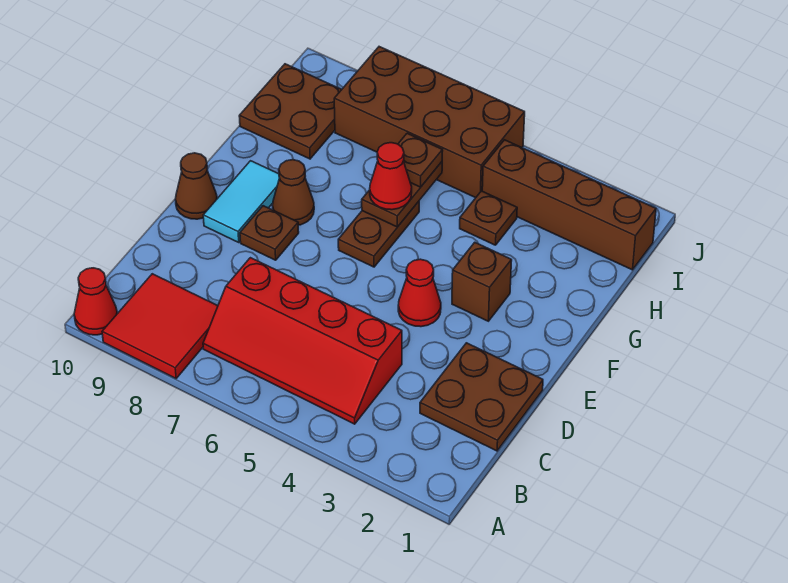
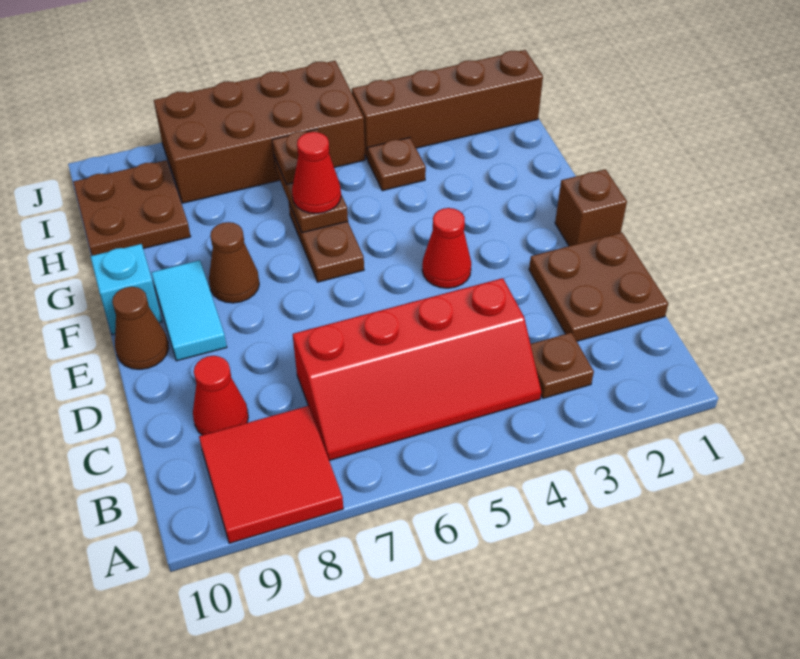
red cone A10 level 1 -> red cone C9 level 1
brown plate E8 level 1 -> brown plate B3 level 1
brown brick F3 level 1 -> brown brick E1 level 1
none -> cyan brick F10 level 1

